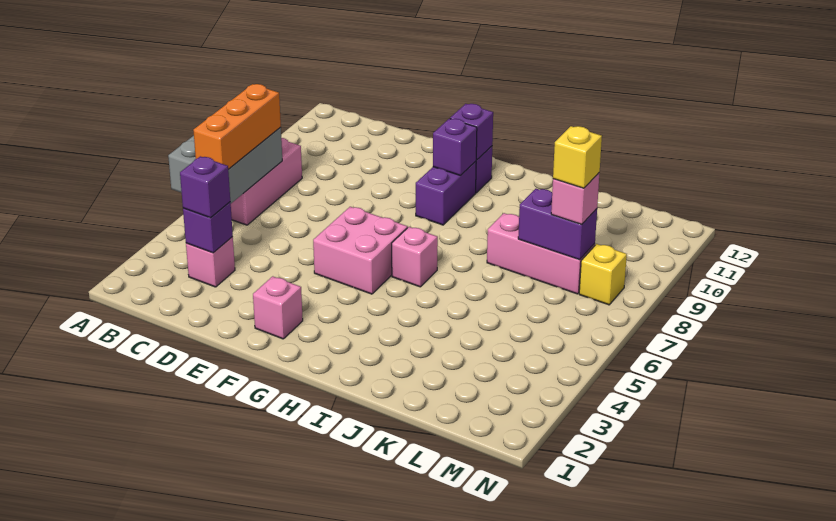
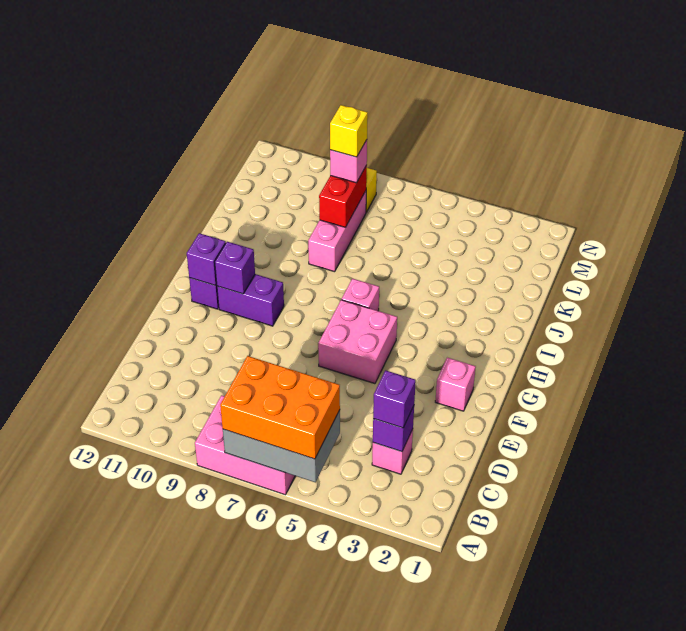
orange brick B5:B7 level 3 -> orange brick A5:B7 level 3
purple brick K8:L8 level 2 -> red brick K8:L8 level 2

